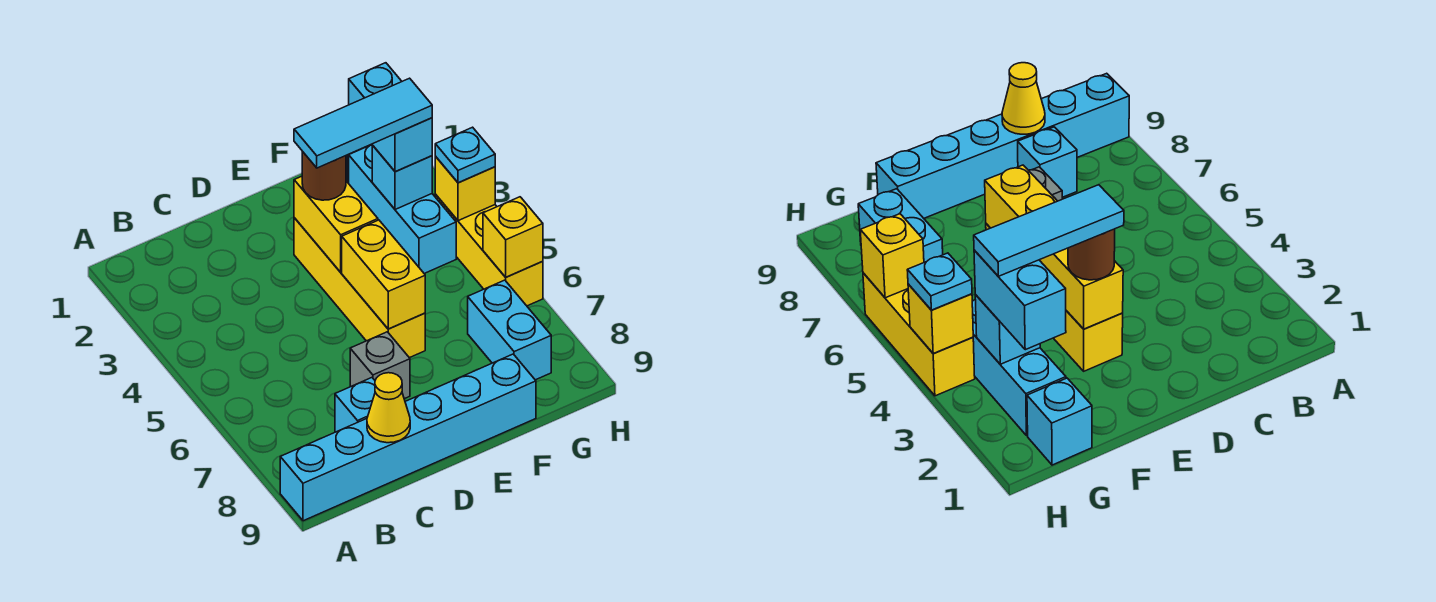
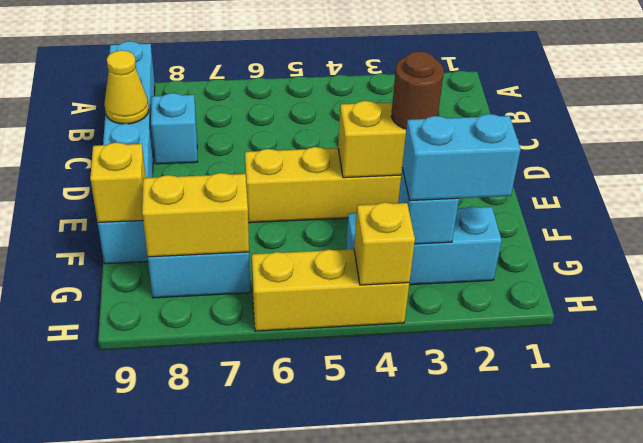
grey brick D7 level 1 -> none
cyan tile E3:G3 level 4 -> none
yellow brick E5:E6 level 2 -> yellow brick G7:G8 level 2
cyan brick G1 level 1 -> none
cyan plate H4 level 3 -> none
yellow brick H6 level 2 -> yellow brick F9 level 2

